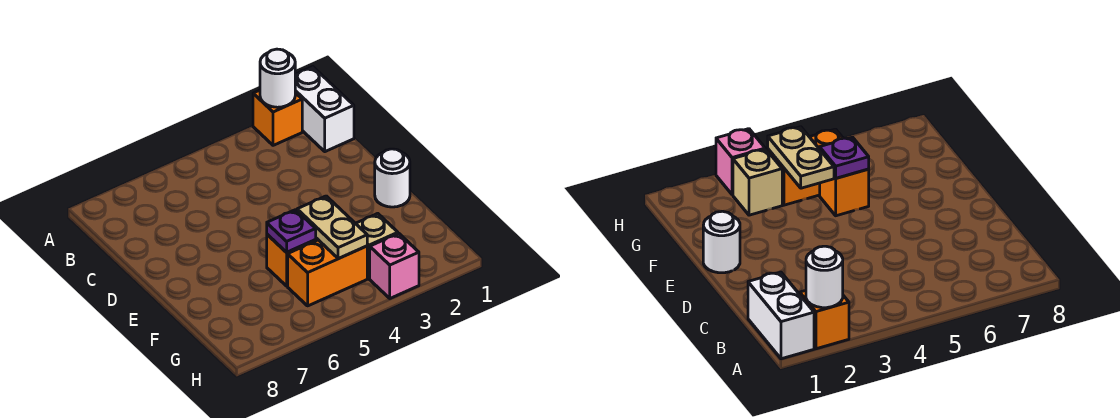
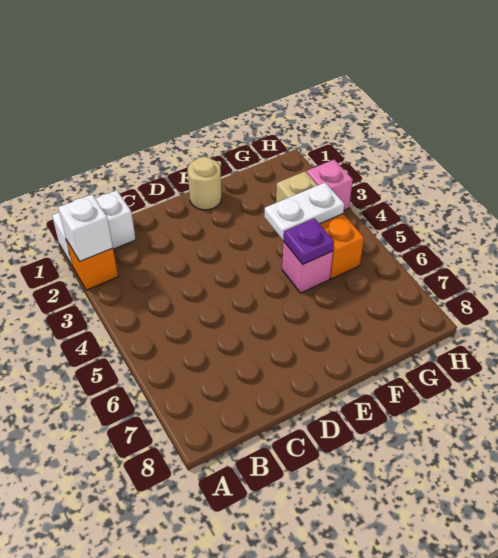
white round brick A2 level 2 -> white brick A2 level 2
white round brick E1 level 1 -> tan round brick E1 level 1
tan plate F4:G4 level 2 -> white plate F4:G4 level 2
orange brick F5 level 1 -> pink brick F5 level 1

